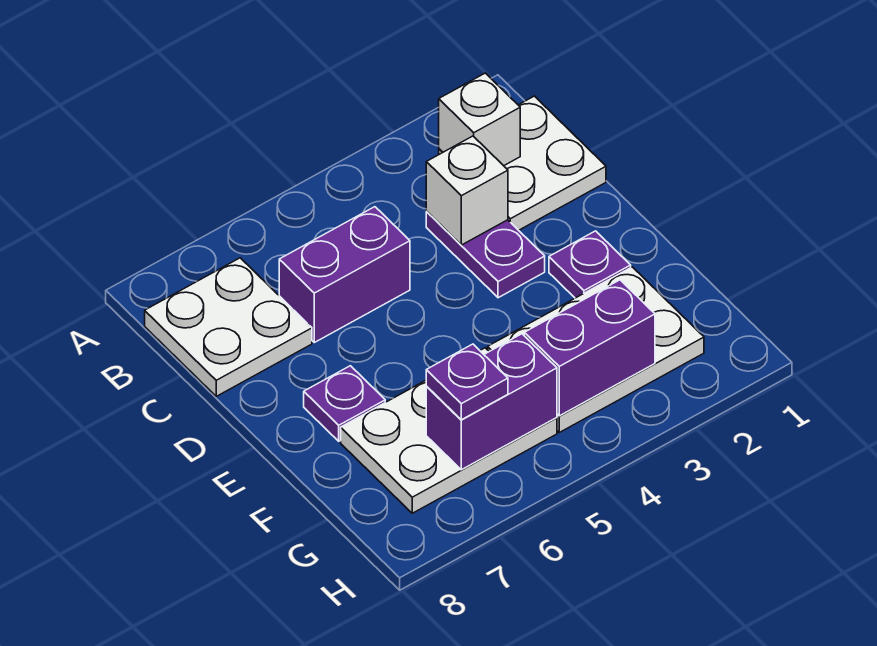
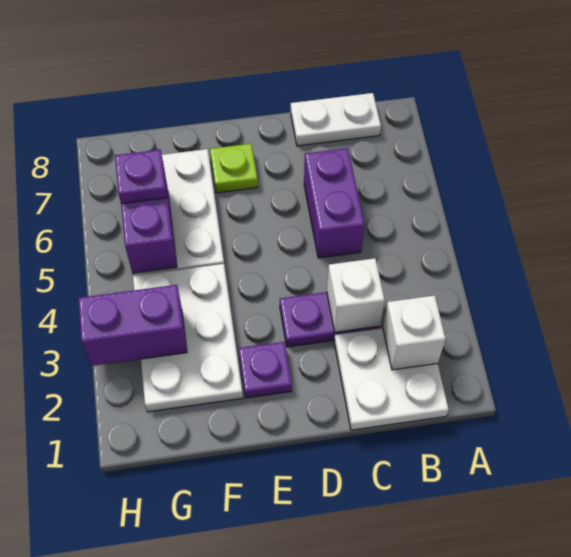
white plate B7:C8 level 1 -> white plate B8:C8 level 1
purple plate E7 level 1 -> lime plate E7 level 1
purple brick G3:G4 level 2 -> purple brick G3:H3 level 2

